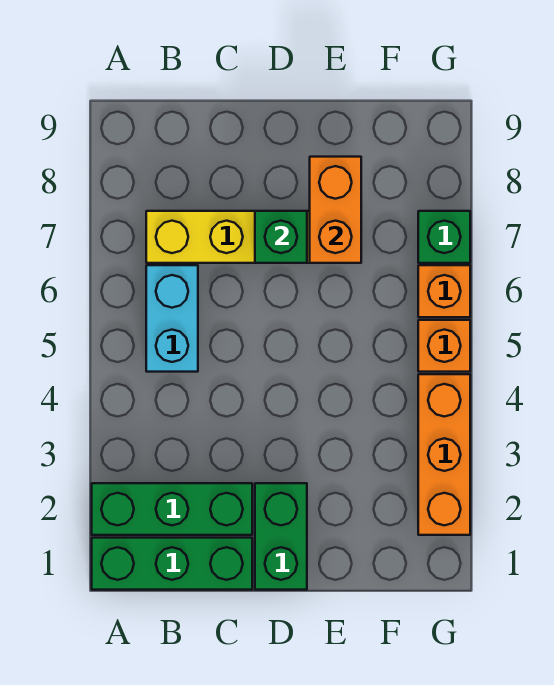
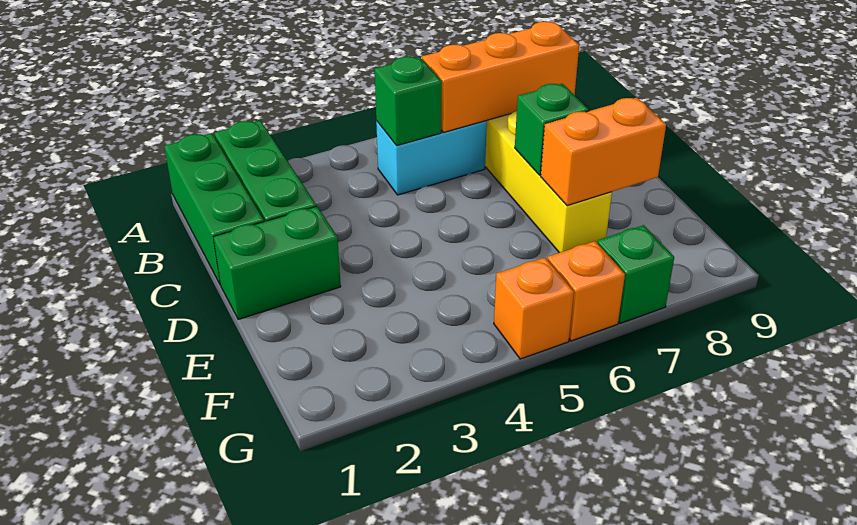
none -> green brick B5 level 2
orange brick G2:G4 level 1 -> orange brick B6:B8 level 2

